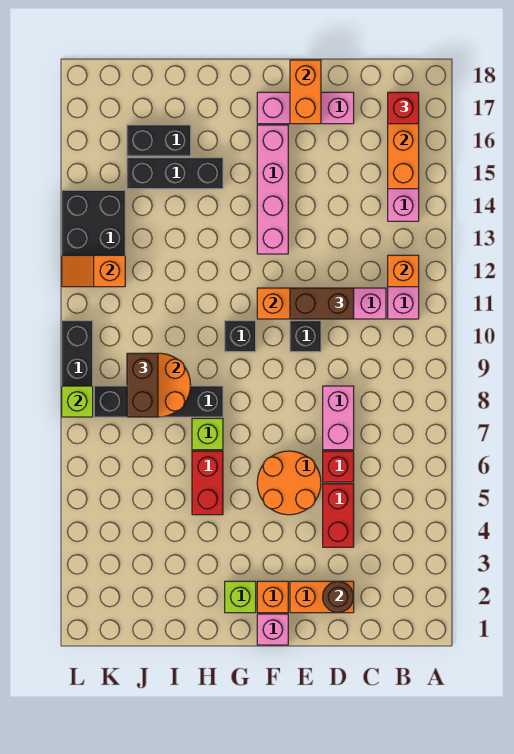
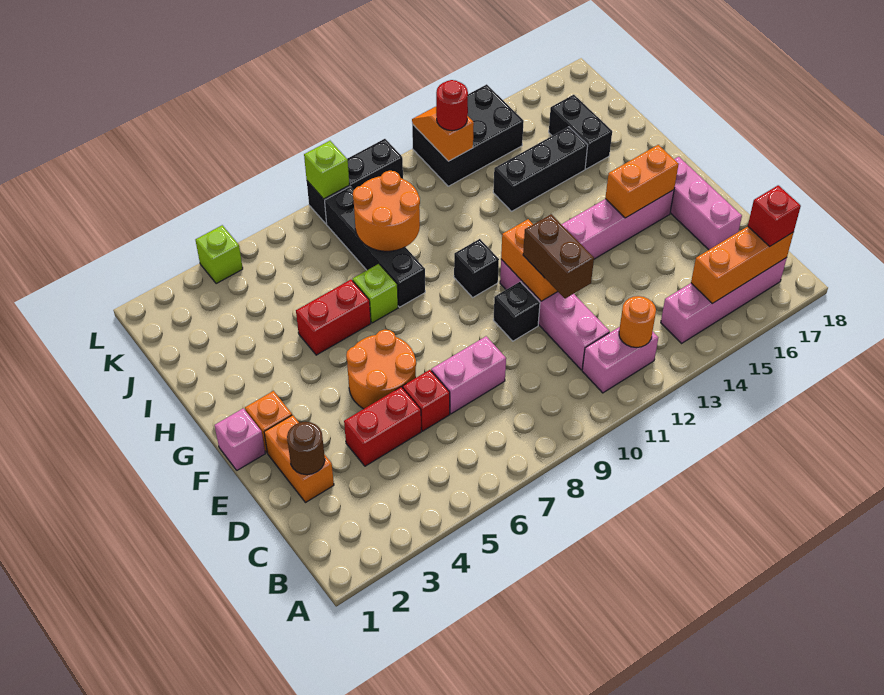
orange brick B12 level 2 -> orange round brick B12 level 2
orange brick E17:E18 level 2 -> orange brick F15:F16 level 2
lime brick G2 level 1 -> lime brick L4 level 1
black brick H15:J15 level 1 -> black brick I13:I15 level 1
brown brick J8:J9 level 3 -> none
none -> red round brick K12 level 3

